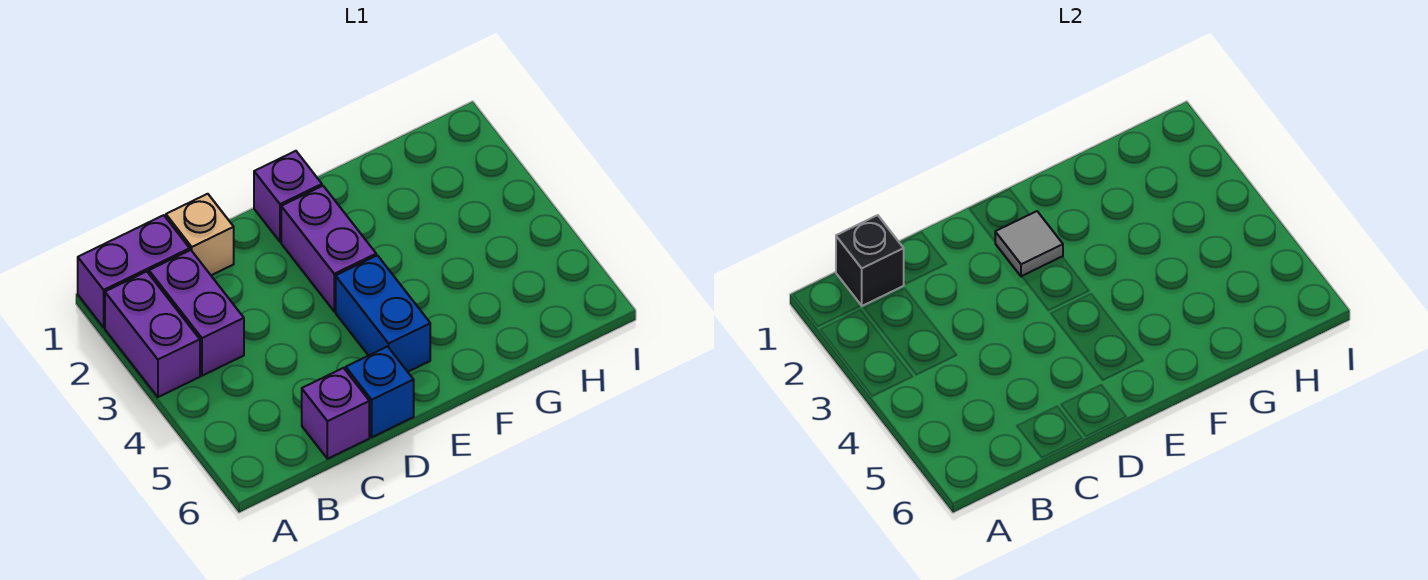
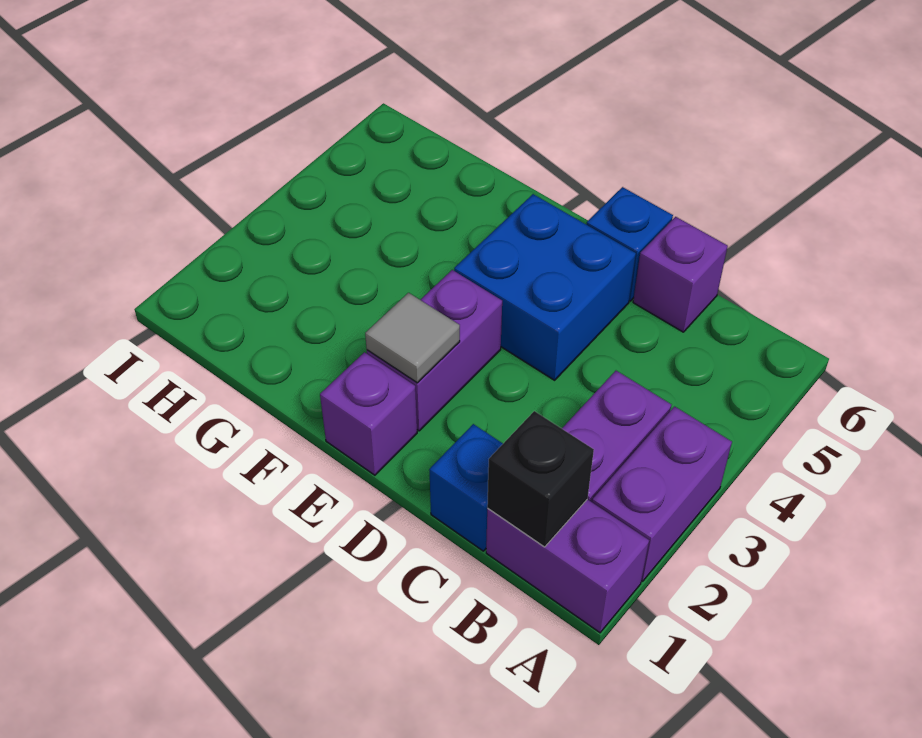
tan brick C1 level 1 -> blue brick C1 level 1
blue brick E4:E5 level 1 -> blue brick D4:E5 level 1

